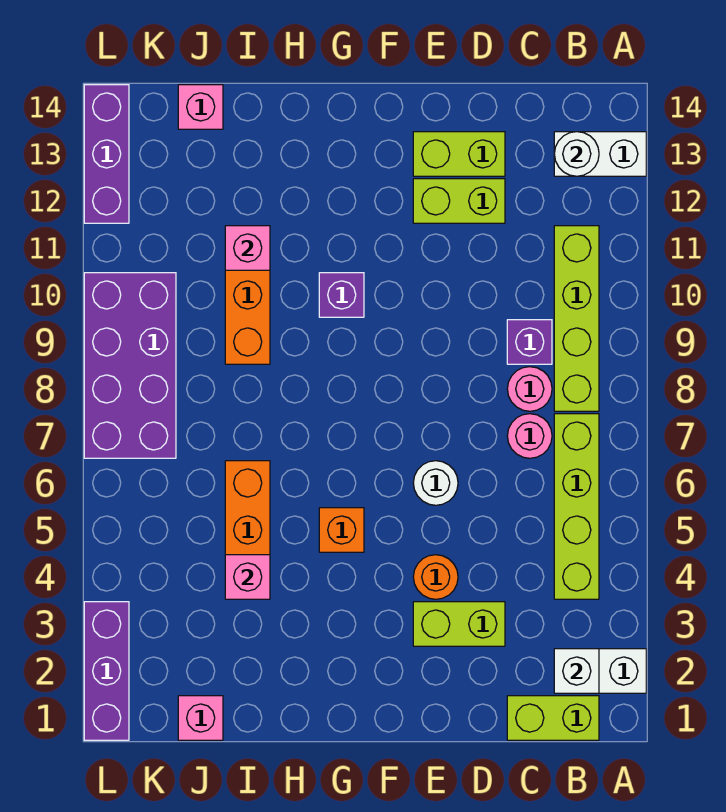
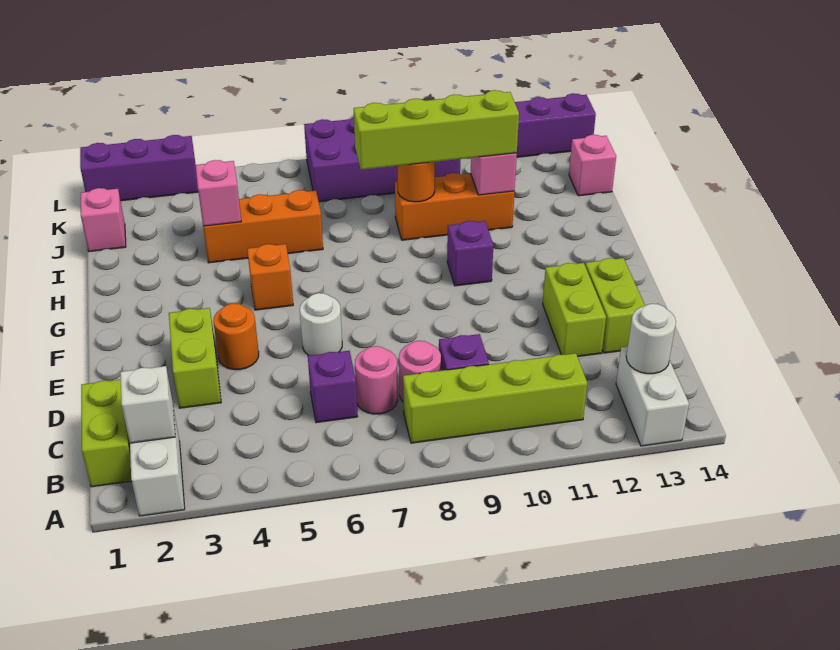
lime brick B4:B7 level 1 -> lime brick I8:I11 level 3
none -> purple brick C6 level 1
none -> orange round brick I9 level 2

